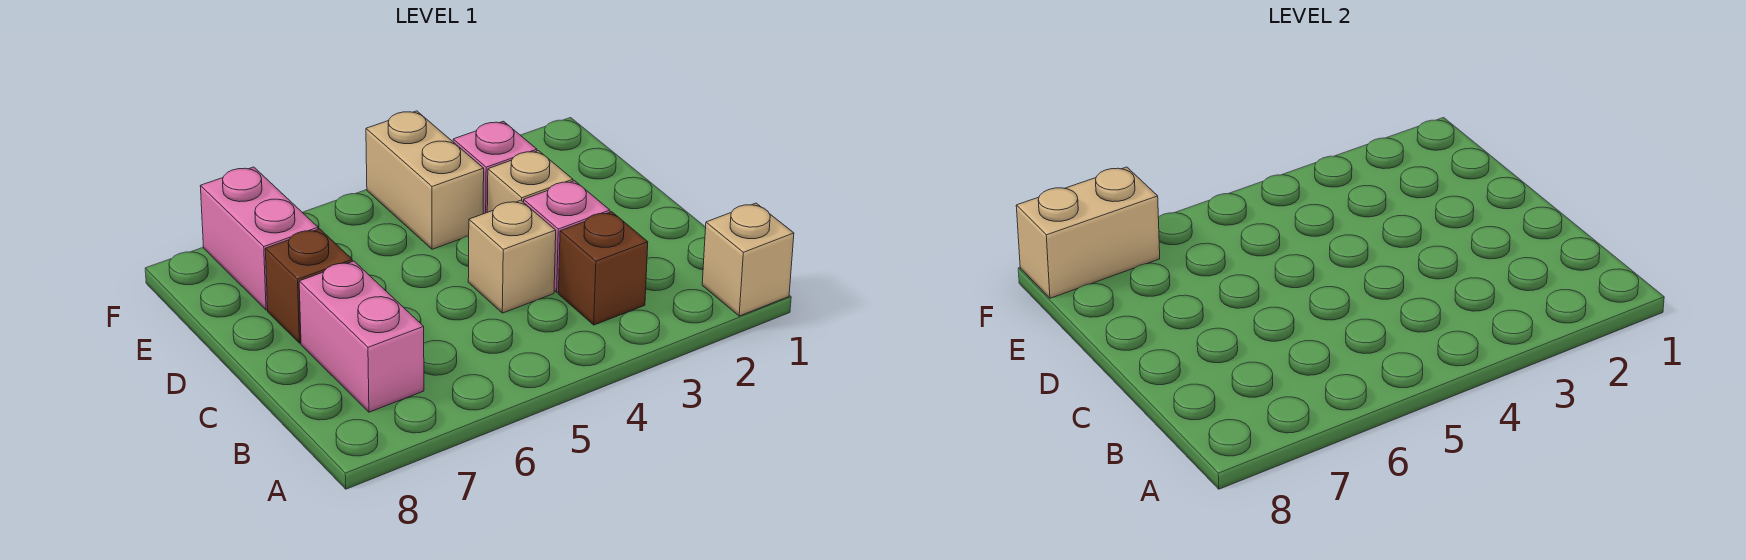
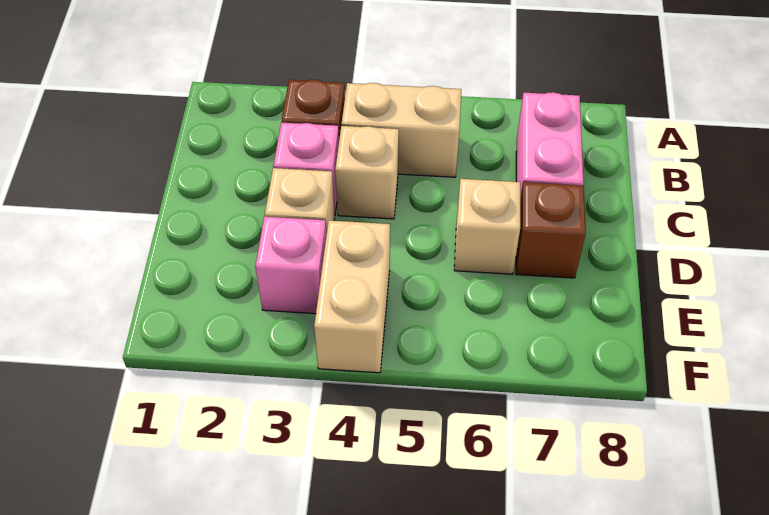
tan brick A1 level 1 -> tan brick D6 level 1
pink brick E7:F7 level 1 -> none
tan brick F7:F8 level 2 -> tan brick B4:B5 level 1

